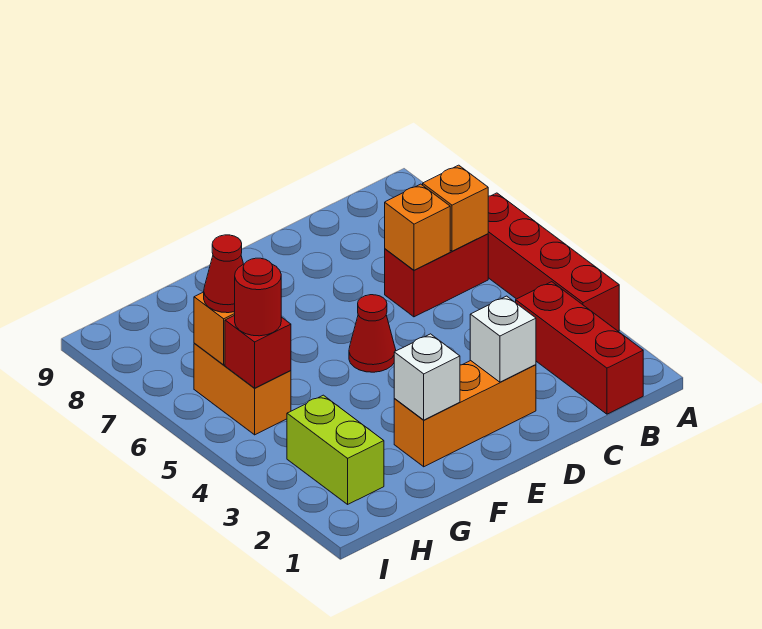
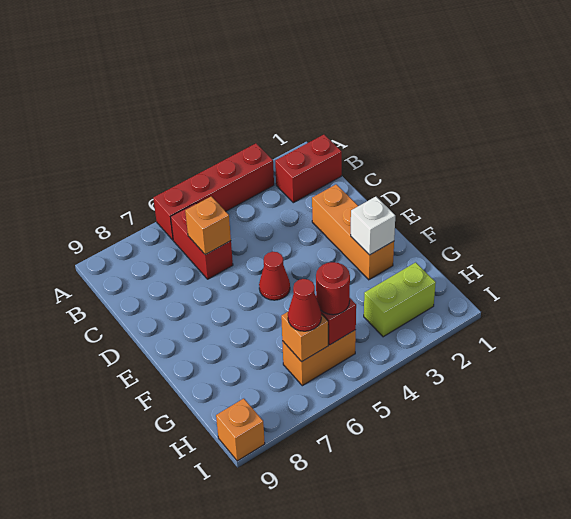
red brick B1:B3 level 1 -> red brick B1:B2 level 1
orange brick B6 level 2 -> orange brick I9 level 1
white brick D2 level 2 -> none

